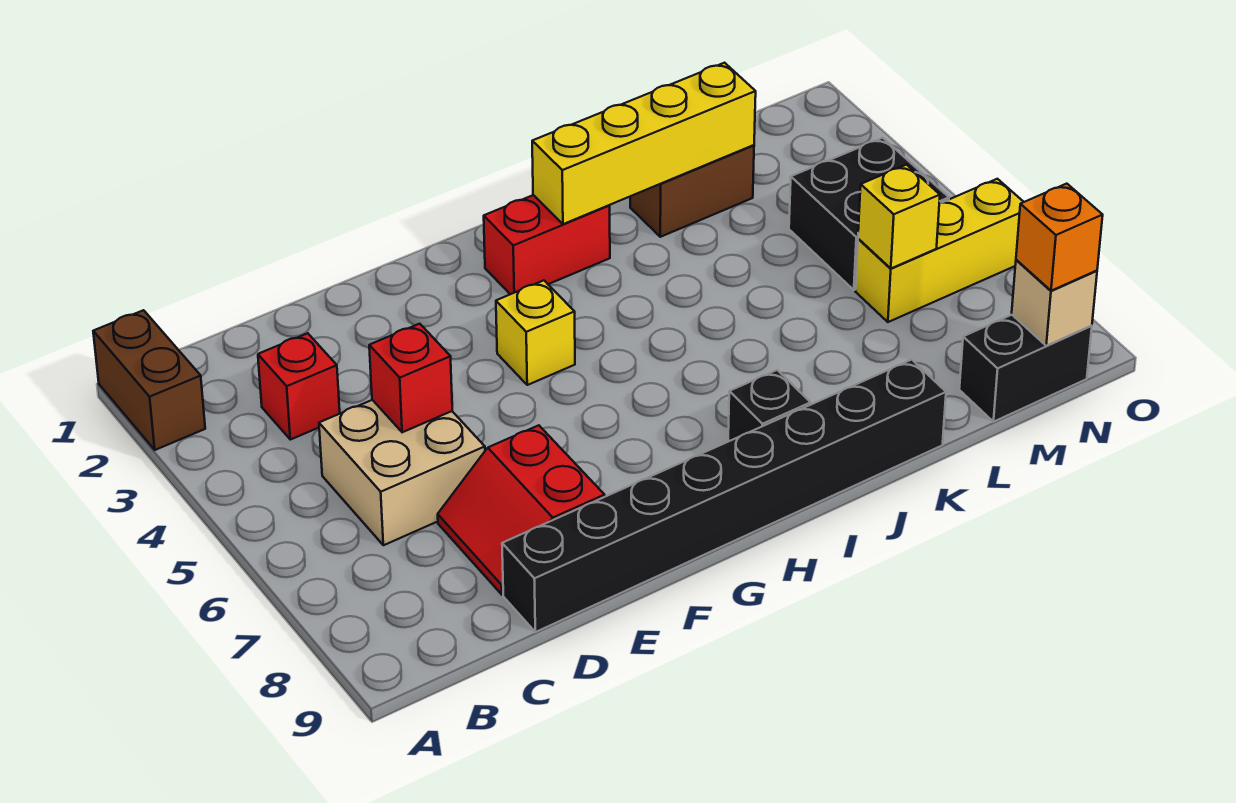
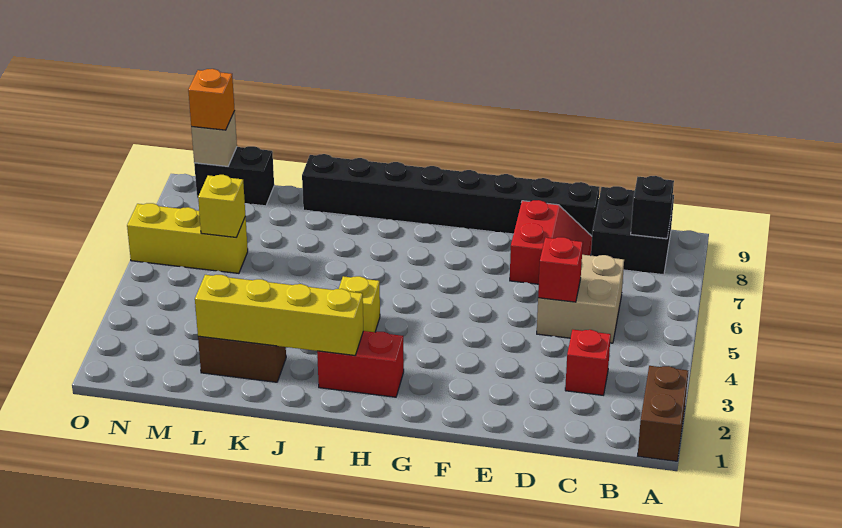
yellow brick G4 level 1 -> yellow brick I4 level 1
black brick I8 level 1 -> black brick B8 level 2
black brick M4:N5 level 1 -> black brick B8:C9 level 1

